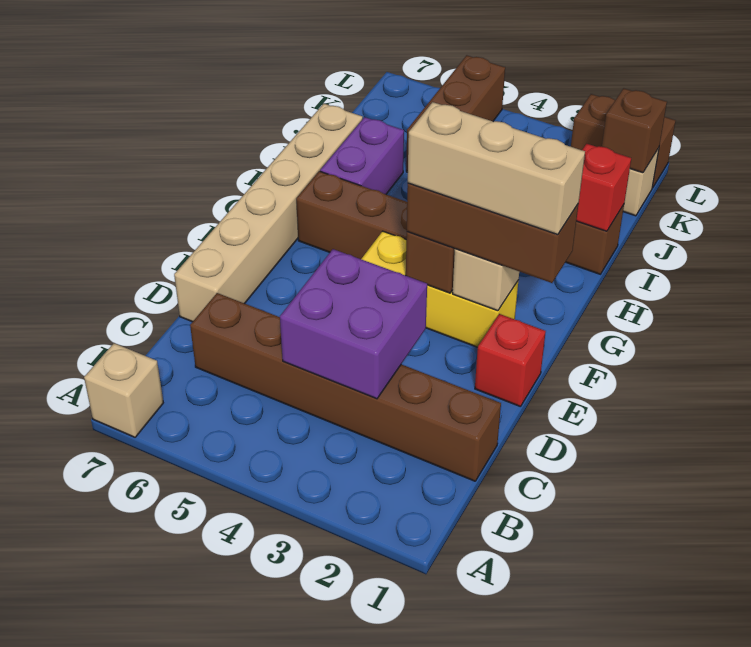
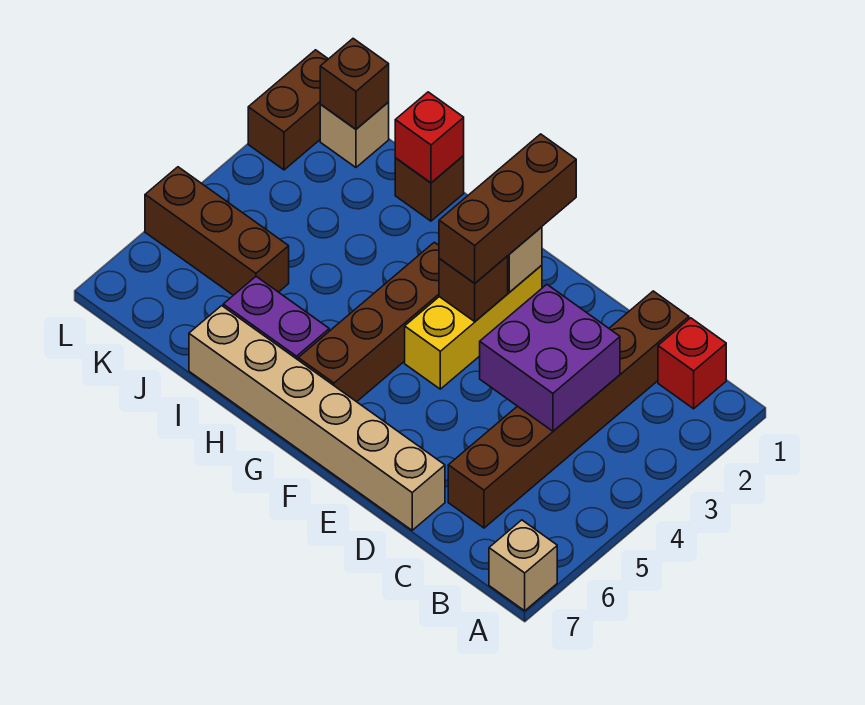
red brick E1 level 1 -> red brick B1 level 1
tan brick F1:F3 level 4 -> none

